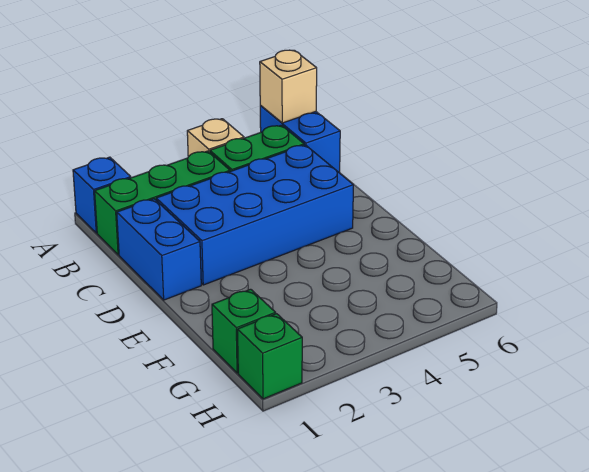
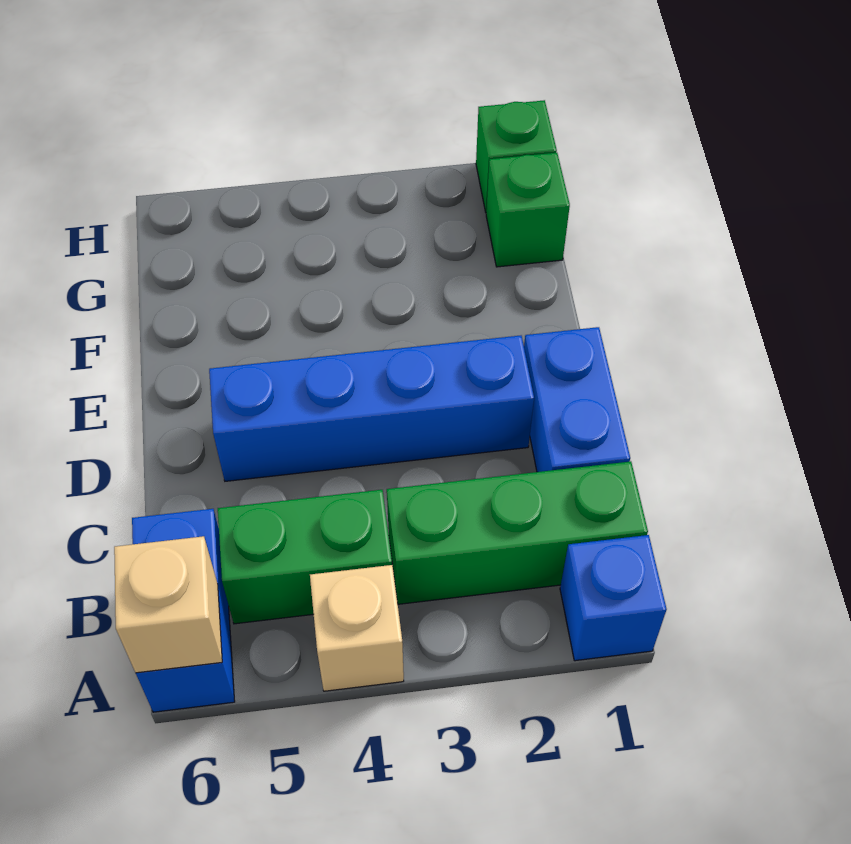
blue brick C2:D5 level 1 -> blue brick D2:D5 level 1

